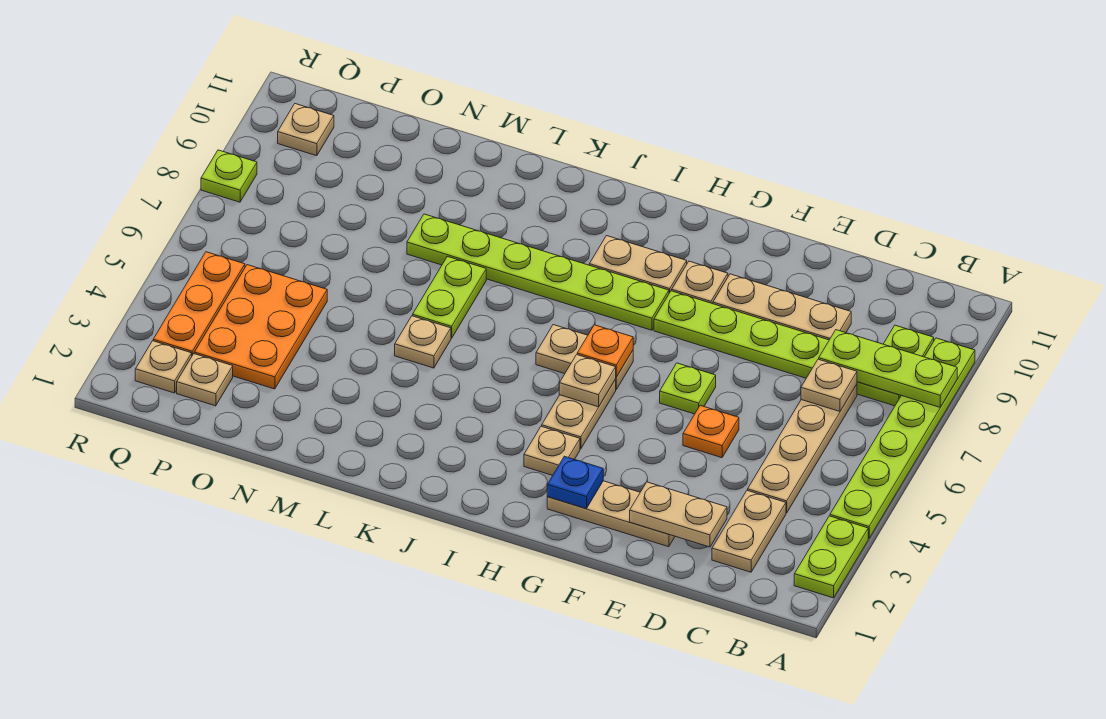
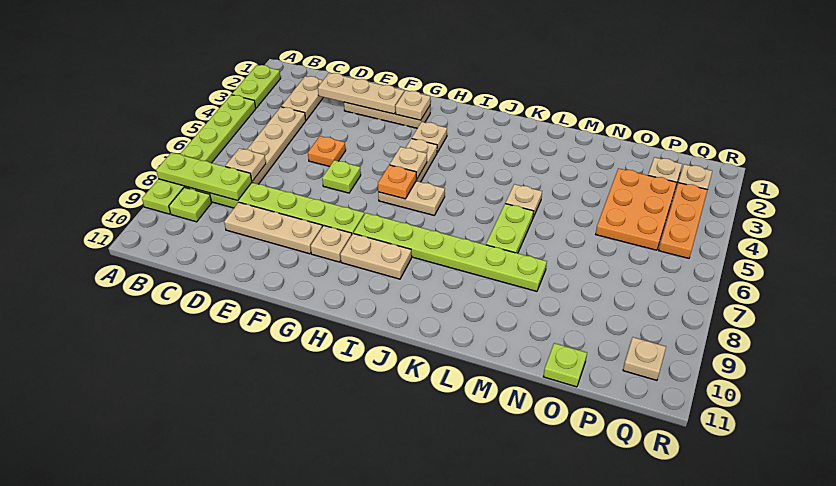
tan plate D2:E2 level 2 -> tan plate D2:F2 level 2
blue plate G2 level 2 -> tan plate G2 level 2
lime plate R8 level 1 -> lime plate O11 level 1

